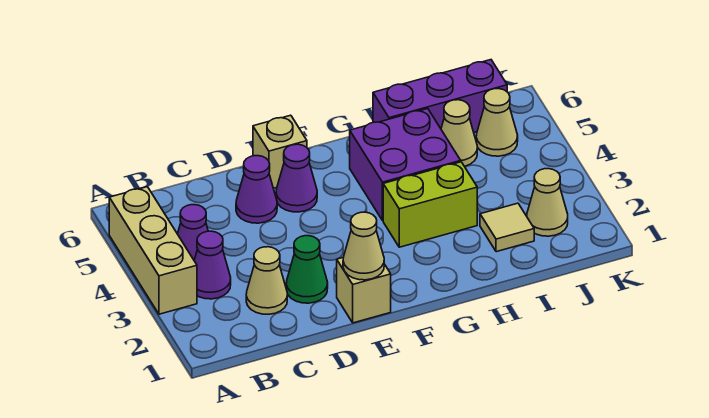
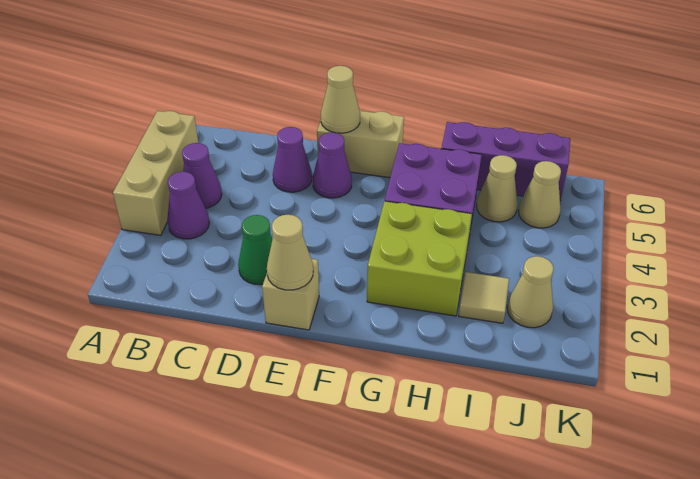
tan cone C2 level 1 -> tan cone E6 level 2
tan brick E6 level 1 -> tan brick E6:F6 level 1
lime brick G3:H3 level 1 -> lime brick G2:H3 level 1

